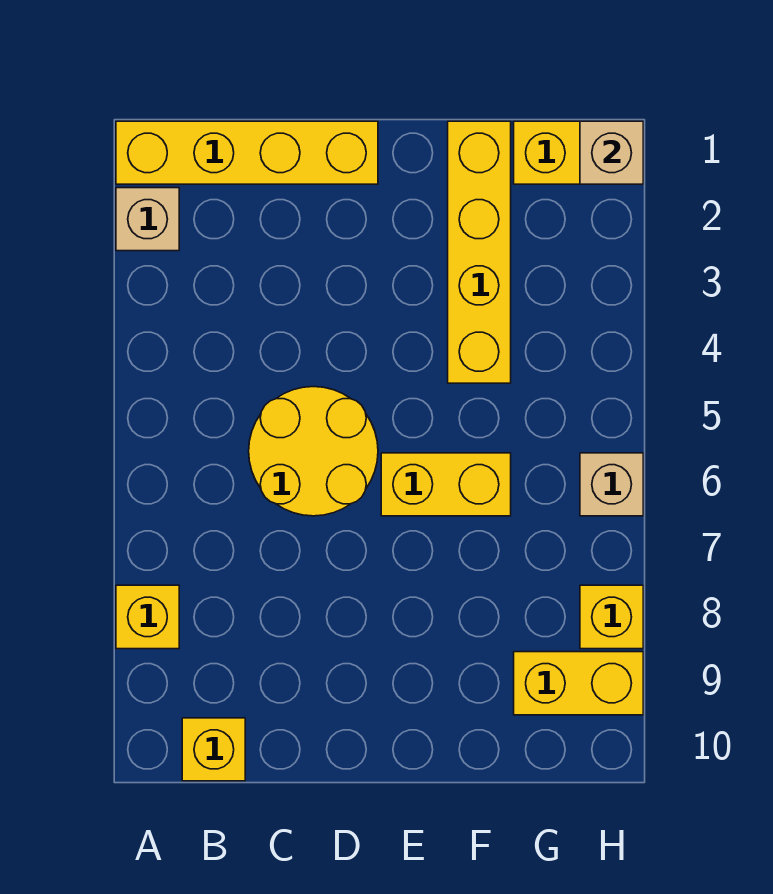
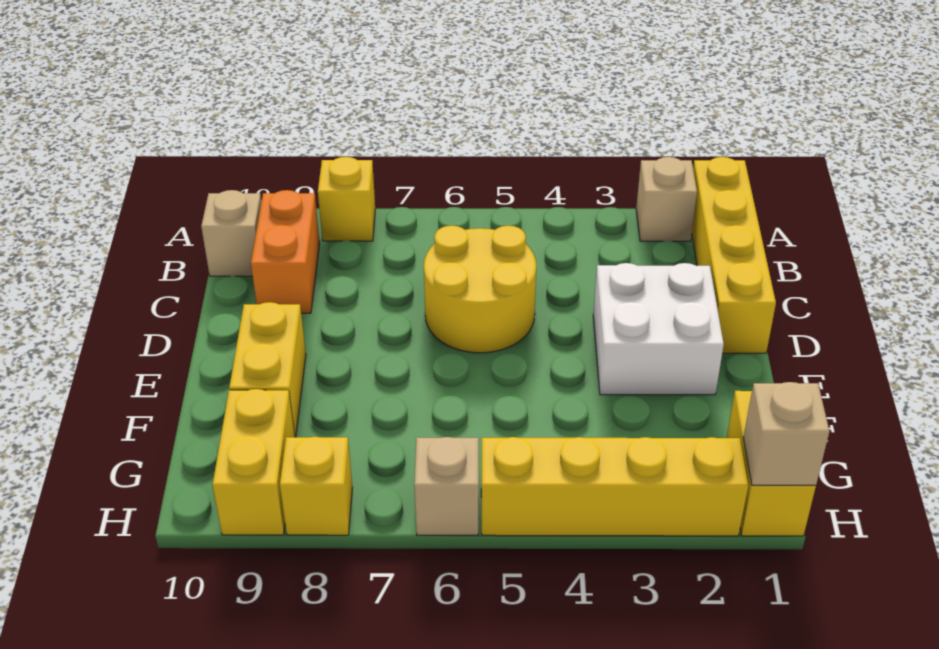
none -> orange brick B9:C9 level 1
yellow brick B10 level 1 -> tan brick B10 level 1
none -> white brick D2:E3 level 1
yellow brick E6:F6 level 1 -> yellow brick E9:F9 level 1
yellow brick F1:F4 level 1 -> yellow brick H2:H5 level 1

